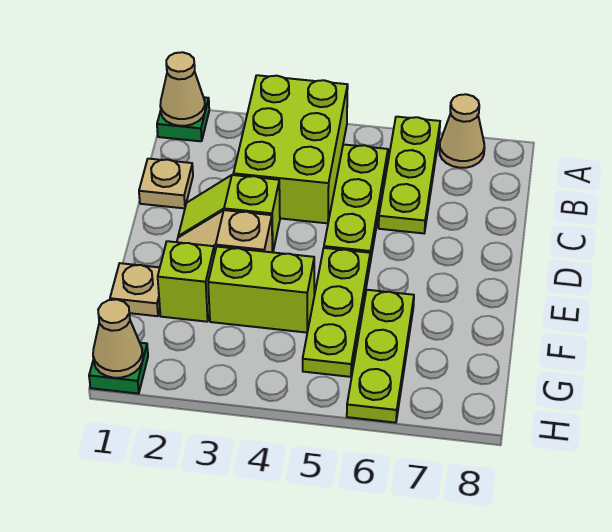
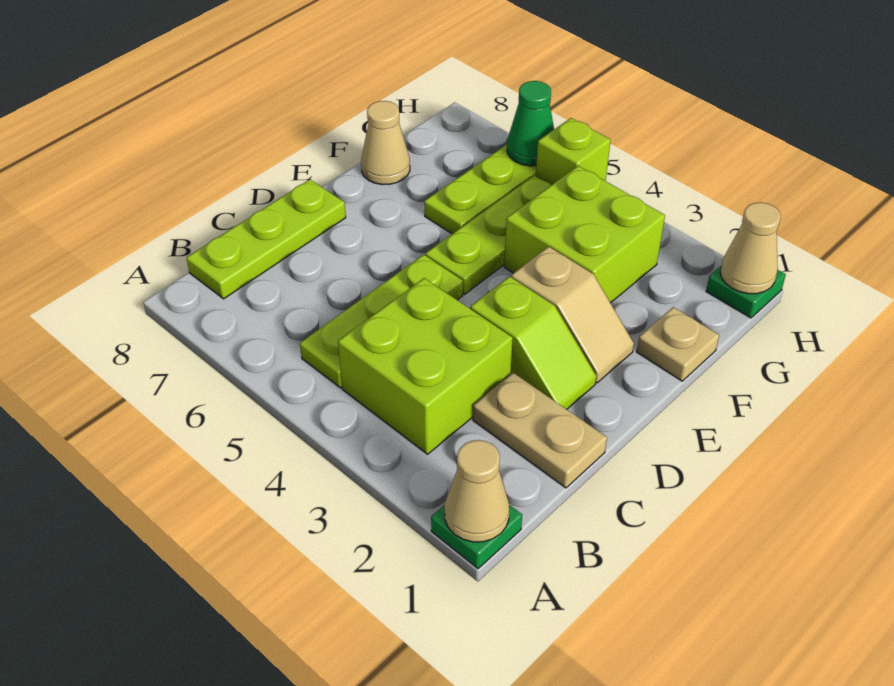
lime brick A3:C4 level 1 -> lime brick B3:C4 level 1
lime plate A6:C6 level 1 -> lime plate B8:D8 level 1
tan cone A7 level 1 -> tan cone F8 level 1
tan plate C1 level 1 -> tan plate C1:C2 level 1
lime brick F2 level 1 -> lime brick H5 level 1
lime brick F3:F4 level 1 -> lime brick F3:G4 level 1
none -> green cone H6 level 2

